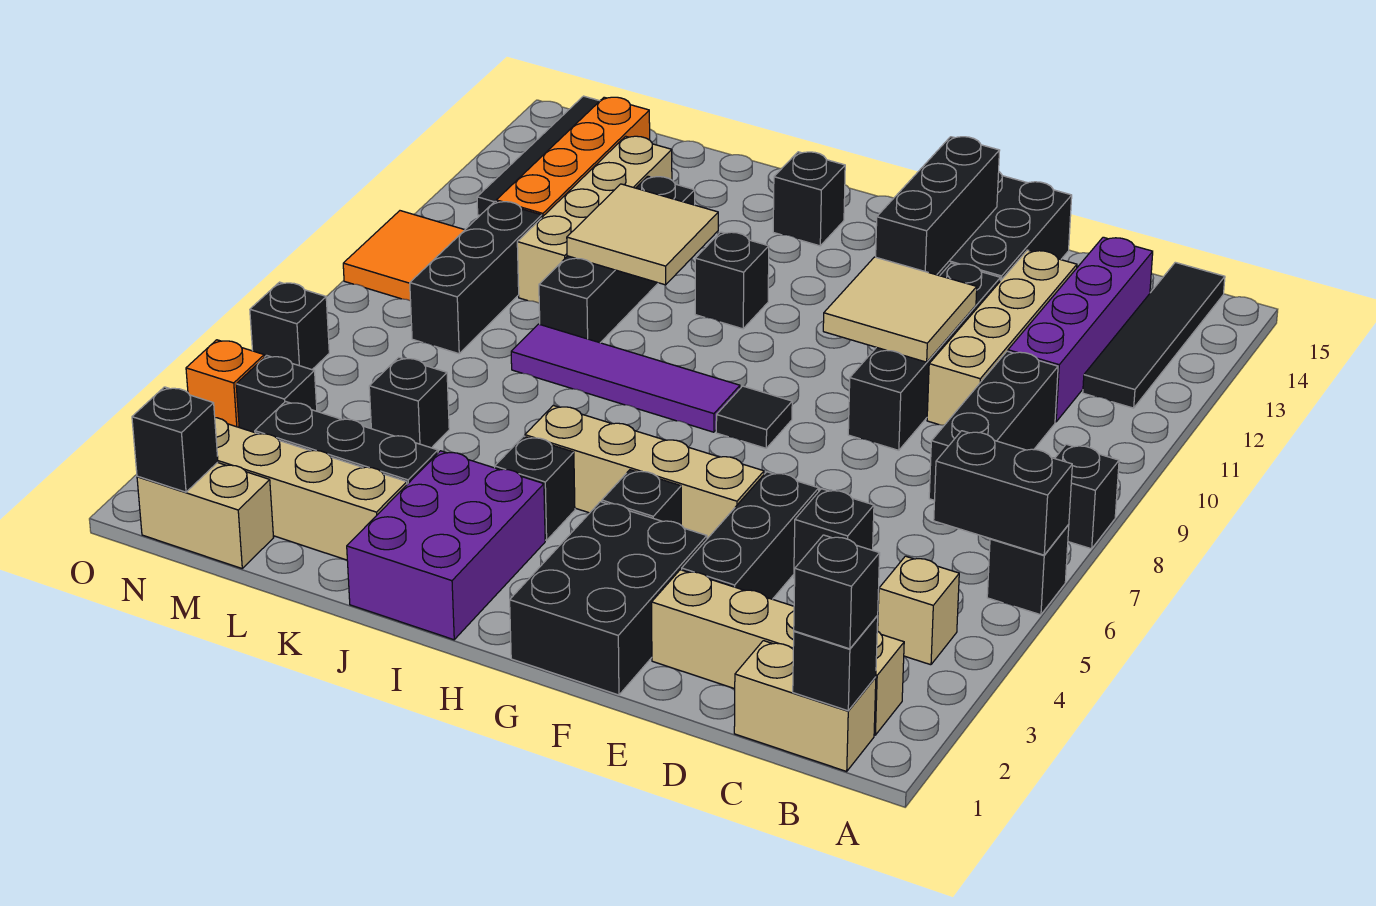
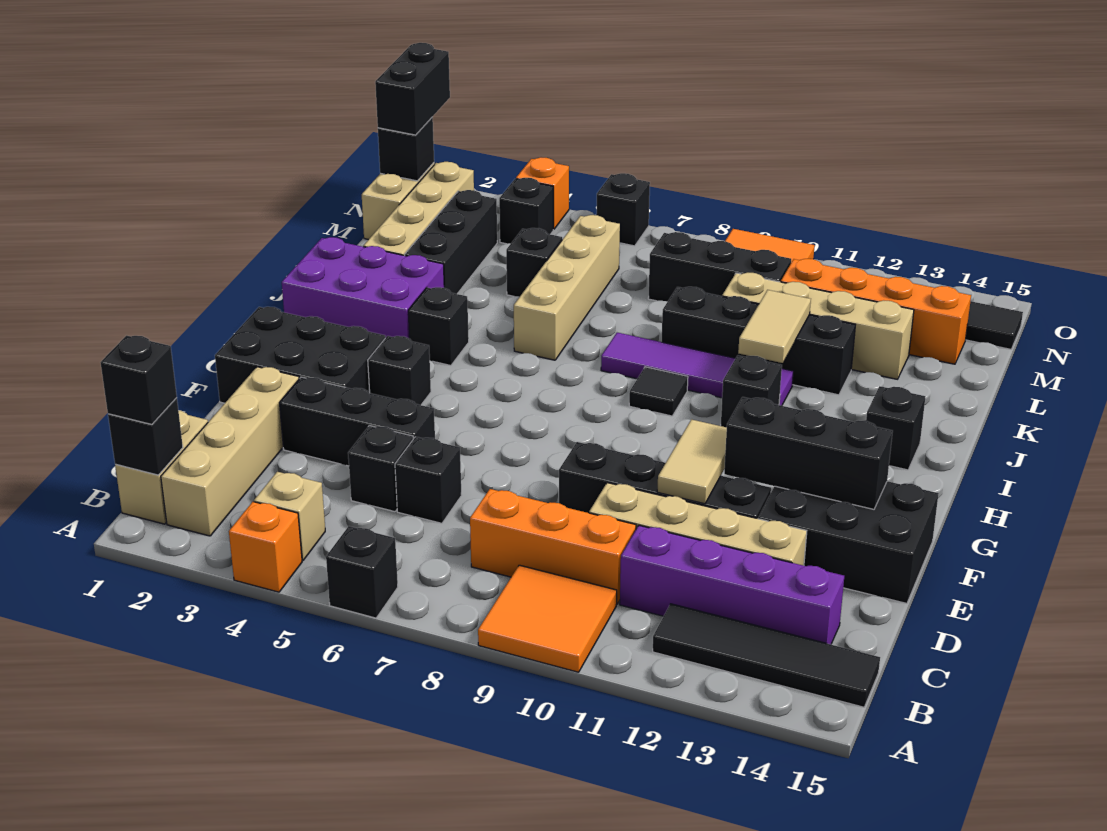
none -> orange brick A4 level 1
black brick A6:B6 level 2 -> black brick N1:O1 level 3
black brick A8 level 1 -> black brick D6 level 1
none -> orange tile A9:B10 level 1
black brick C8:C10 level 1 -> orange brick C8:C10 level 1
tan tile E10:F11 level 2 -> tan tile E11:F11 level 2
tan brick F5:I5 level 1 -> tan brick J6:M6 level 1
black tile G8 level 1 -> black tile I9 level 1
purple tile H8:K8 level 1 -> purple tile J8:J11 level 1
tan tile J10:K11 level 2 -> tan tile J11:K11 level 2

